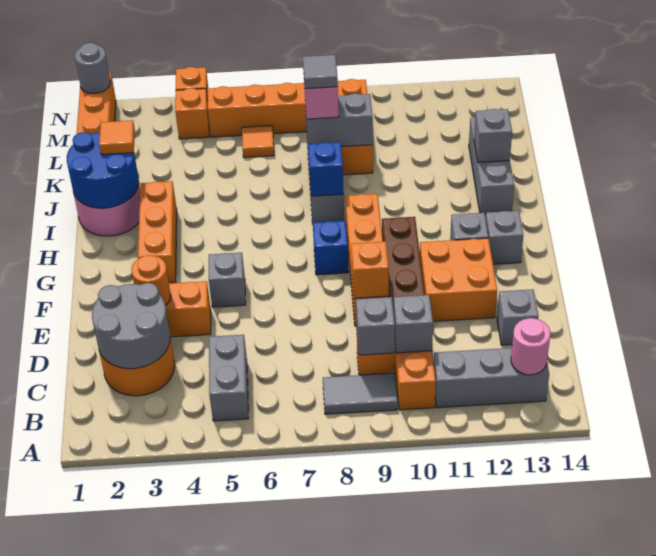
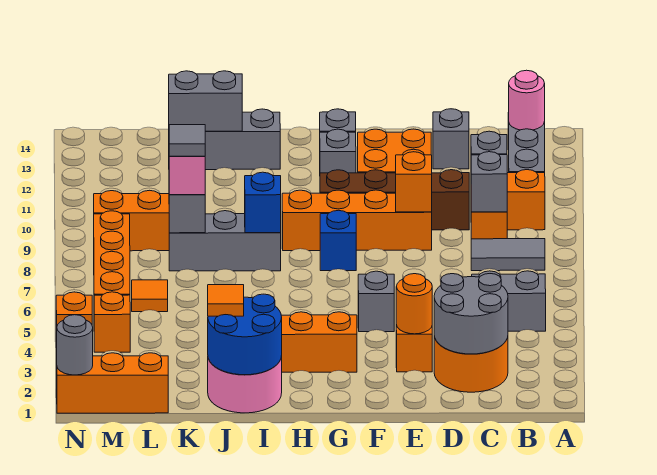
grey tile B8:B9 level 1 -> grey tile B8:C8 level 1
grey brick J13 level 2 -> grey brick J13:K13 level 2

